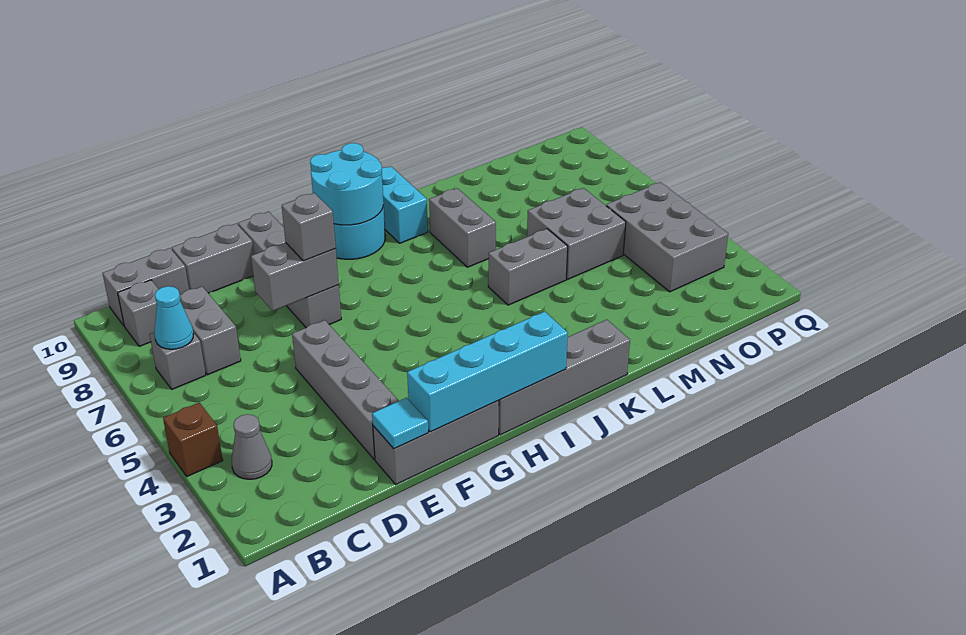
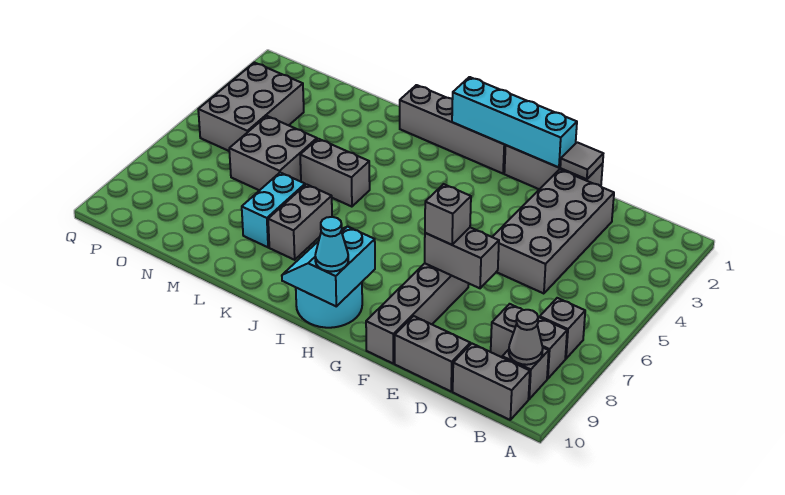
brown brick A4 level 1 -> none
grey cone B3 level 1 -> grey cone B9 level 2
cyan cone B7 level 2 -> cyan cone H10 level 3
grey brick C7:C8 level 1 -> grey brick B8:C8 level 1
cyan tile E1 level 2 -> grey tile E1 level 2
grey brick E2:E5 level 1 -> grey brick D2:E5 level 1
cyan round brick H9:I10 level 2 -> cyan slope H9:I10 level 2 top H
cyan brick J9:J10 level 1 -> cyan brick L7:L8 level 1

